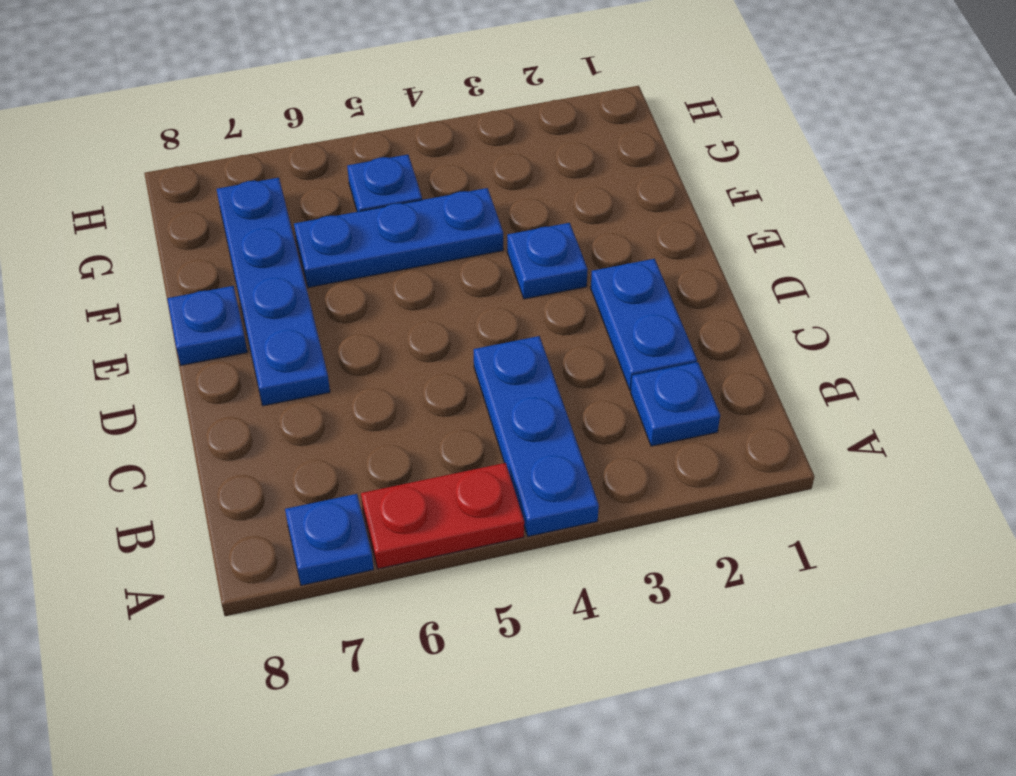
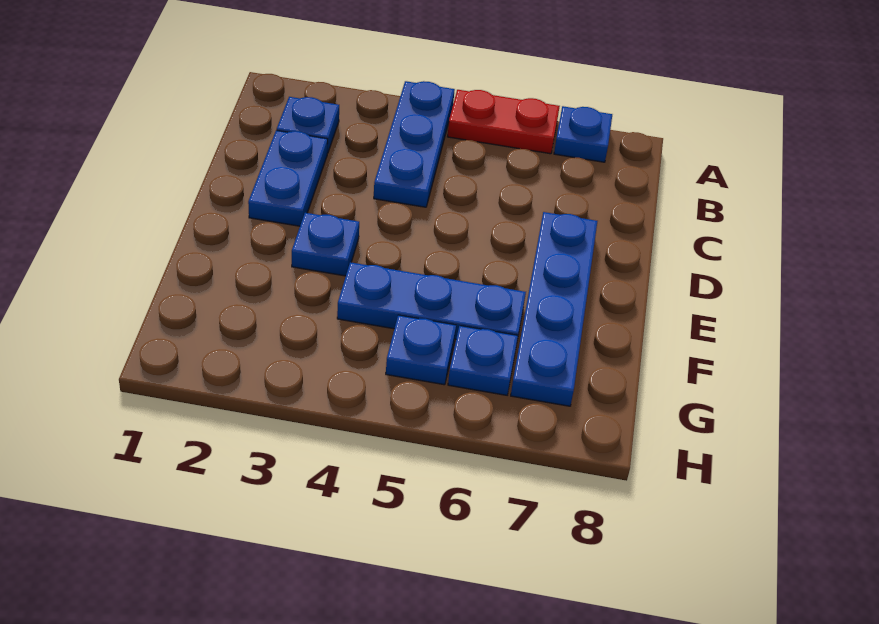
blue plate E8 level 1 -> blue plate G6 level 1

